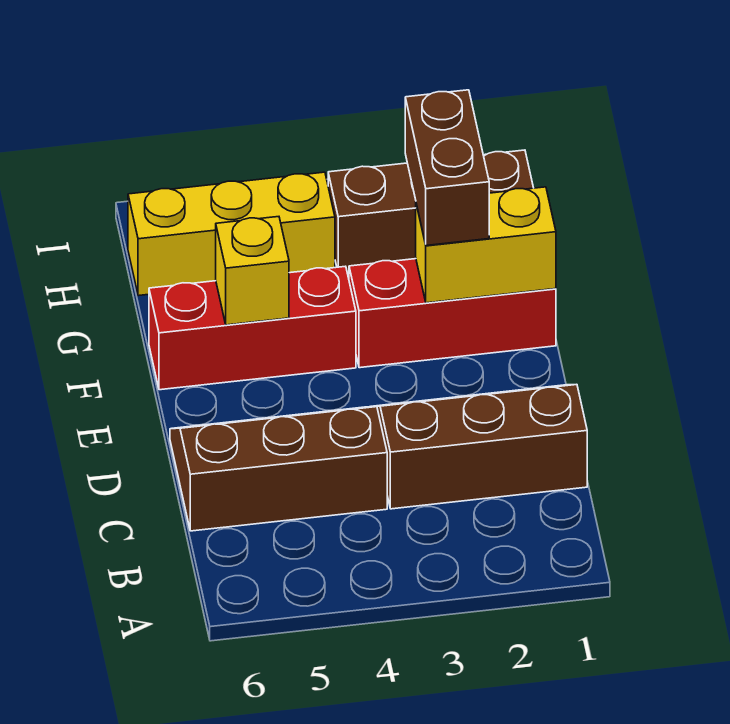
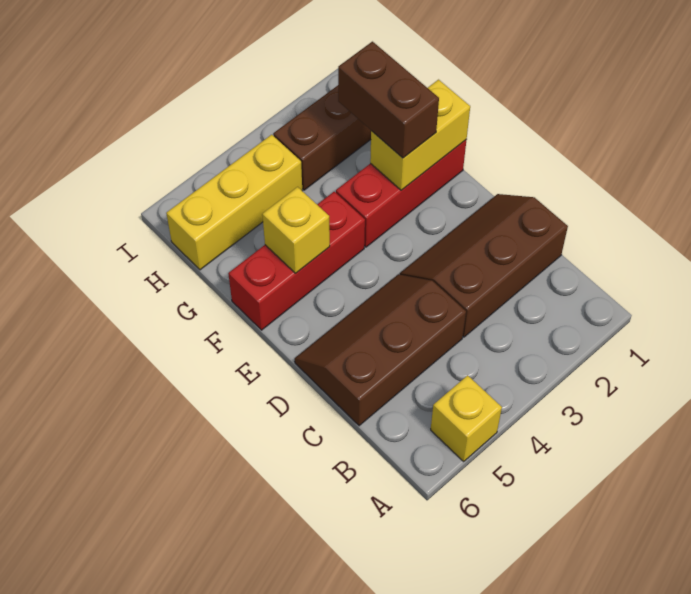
none -> yellow brick A5 level 1

